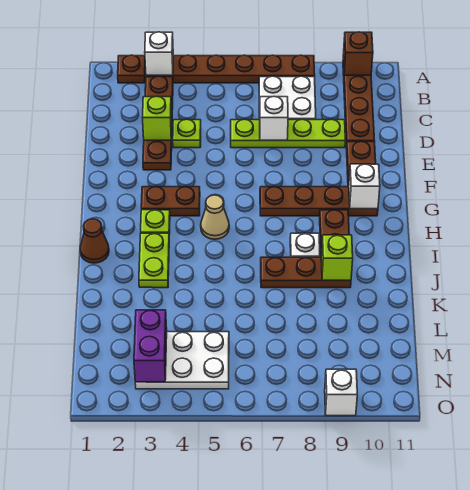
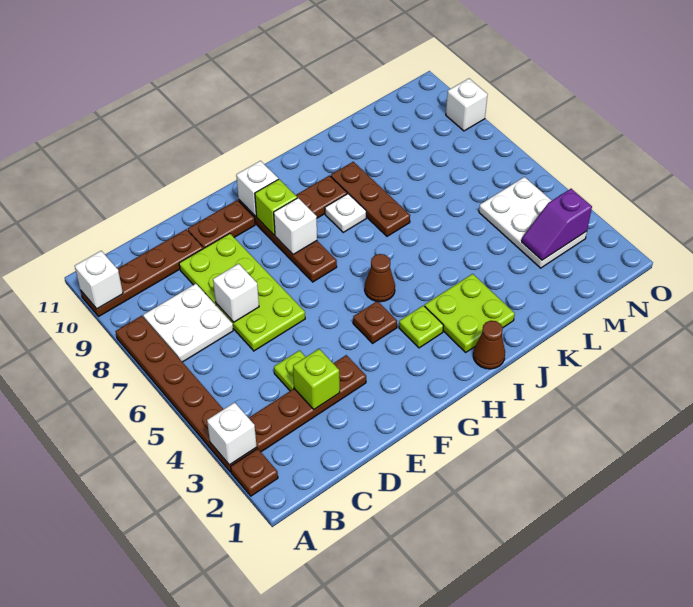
brown brick A10 level 2 -> white brick A10 level 2
lime plate D6:D9 level 1 -> lime plate D6:E9 level 1
brown plate G3:G4 level 1 -> brown plate G4 level 1
none -> white brick G8 level 2
tan cone H5 level 1 -> brown cone H5 level 1
lime plate I3:J3 level 1 -> lime plate I2:J3 level 1
lime brick J9 level 2 -> lime brick G9 level 2
purple brick M3:N3 level 2 -> purple slope M3:N3 level 2 top N

